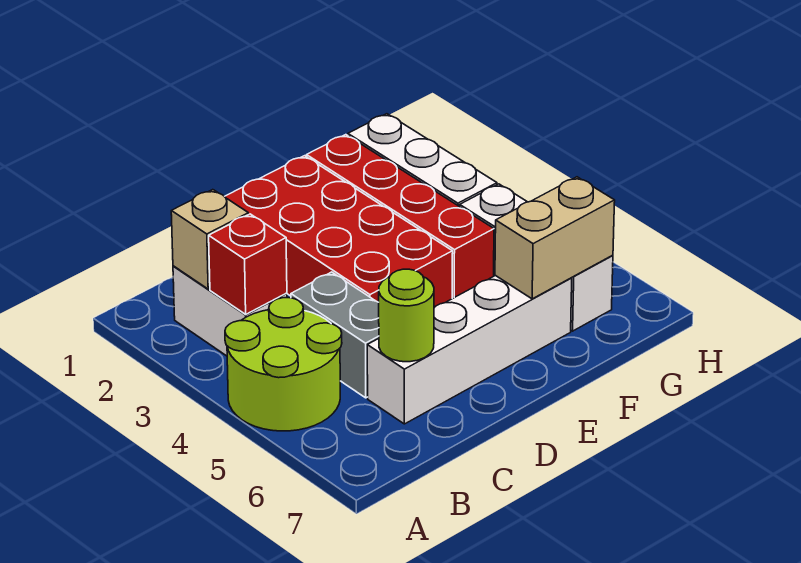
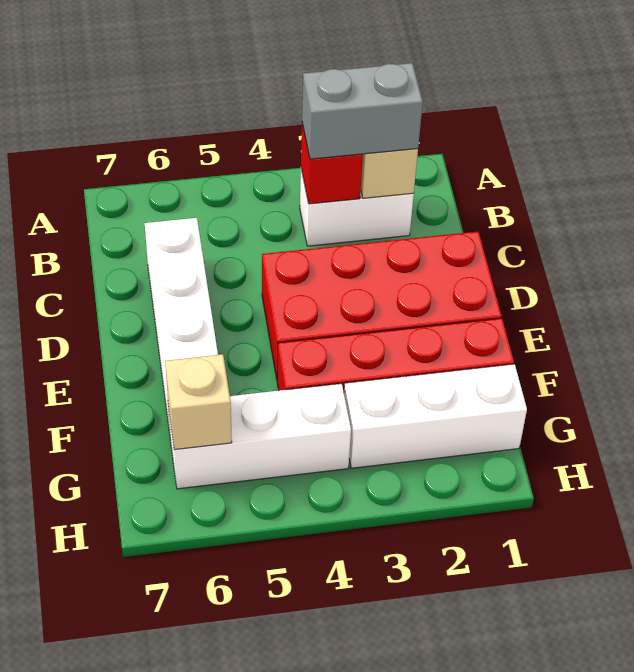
lime round brick A4:B5 level 1 -> none
grey brick C4:C5 level 1 -> grey brick B2:B3 level 3
lime round brick C6 level 2 -> none
tan brick F6:G6 level 2 -> tan brick G6 level 2

